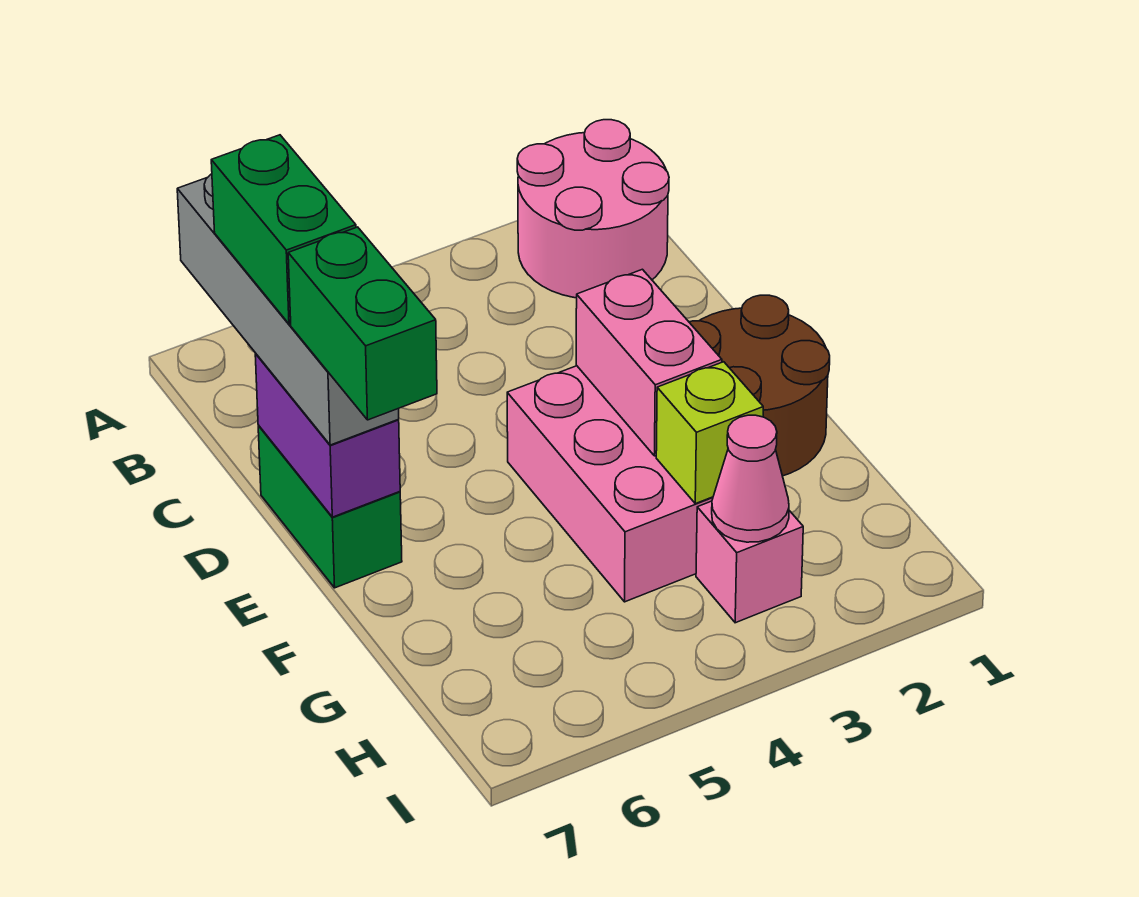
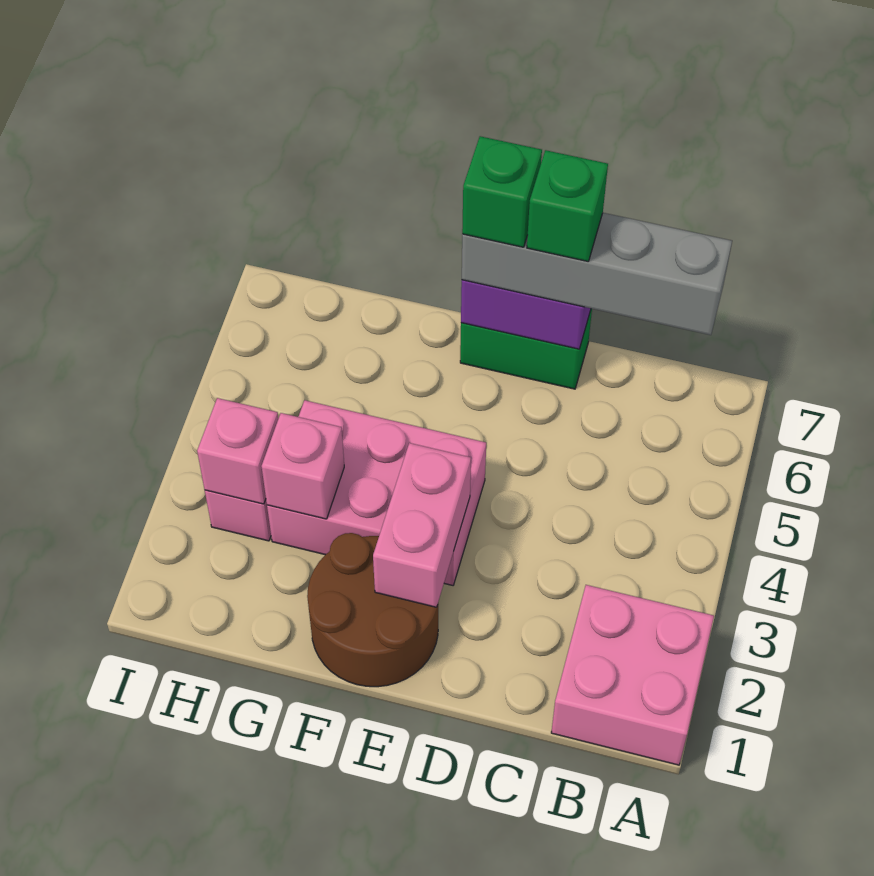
pink round brick A1:B2 level 1 -> pink brick A1:B2 level 1
green brick C7:D7 level 4 -> green brick D7 level 4
pink brick E3:F3 level 2 -> pink brick E2:E3 level 2
green brick E7:F7 level 4 -> green brick E7 level 4
lime brick G3 level 2 -> pink brick G3 level 2
pink cone H3 level 2 -> pink brick H3 level 2

